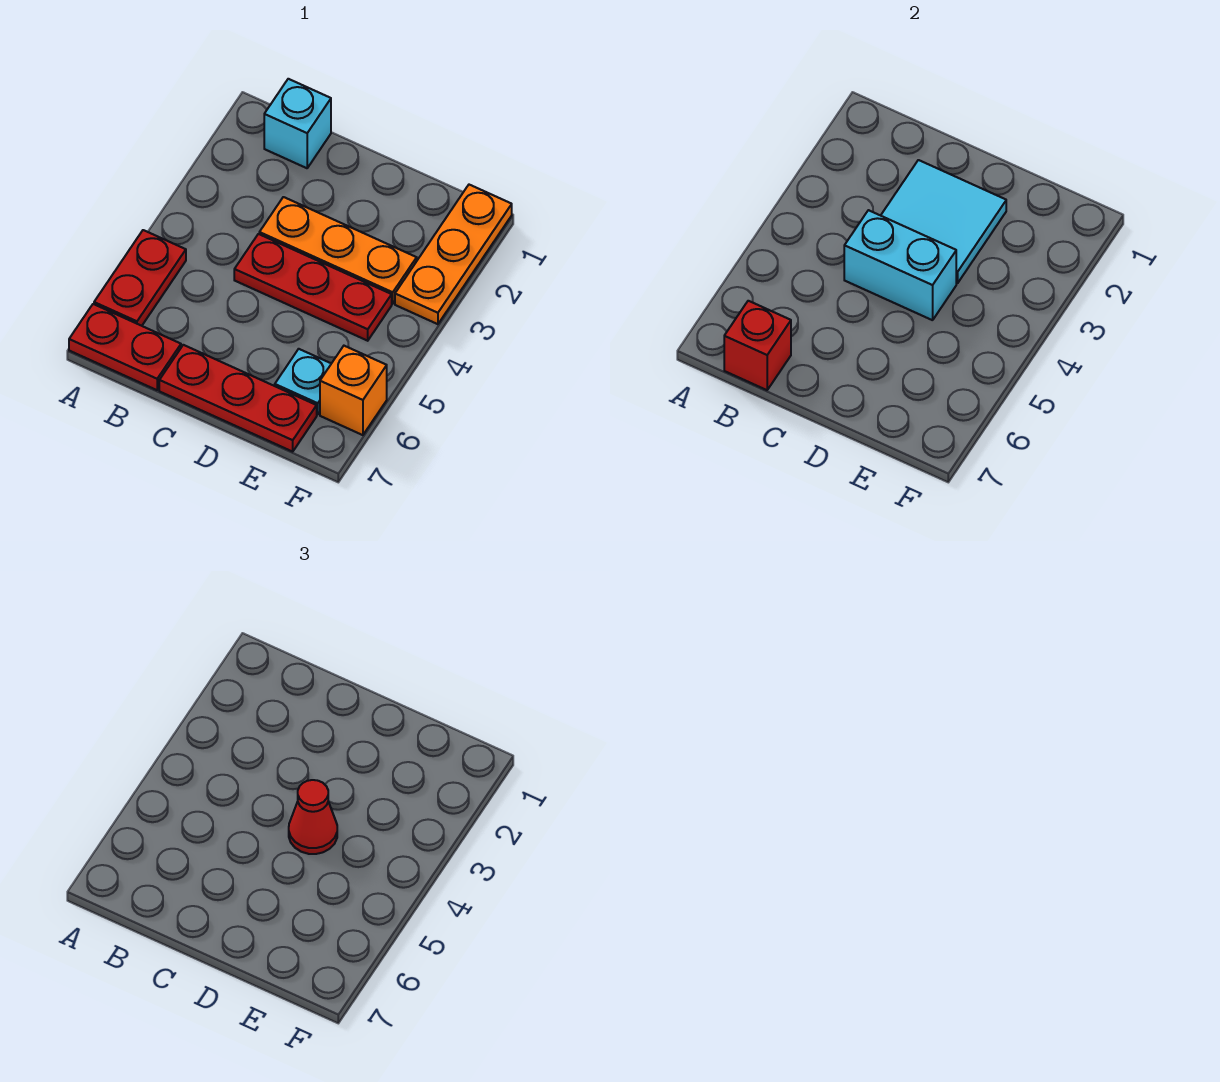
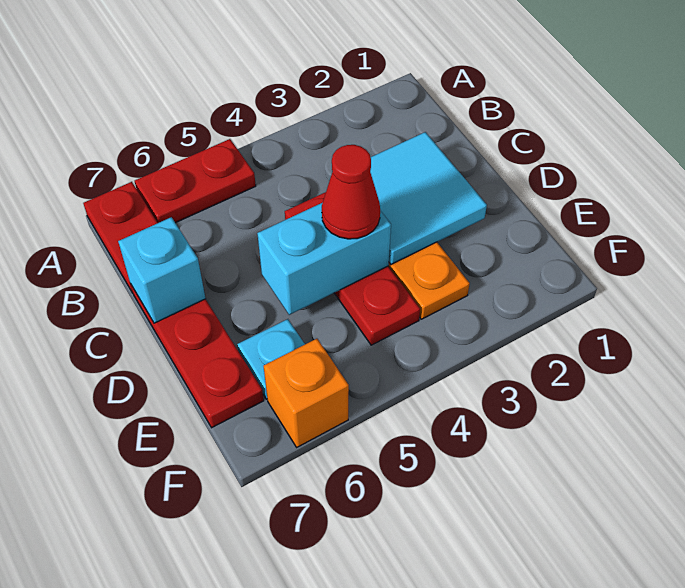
cyan brick B1 level 1 -> cyan brick C7 level 2
red brick B7 level 2 -> none
cyan brick C4:D4 level 2 -> cyan brick D4:D5 level 2
orange plate F1:F3 level 1 -> none

